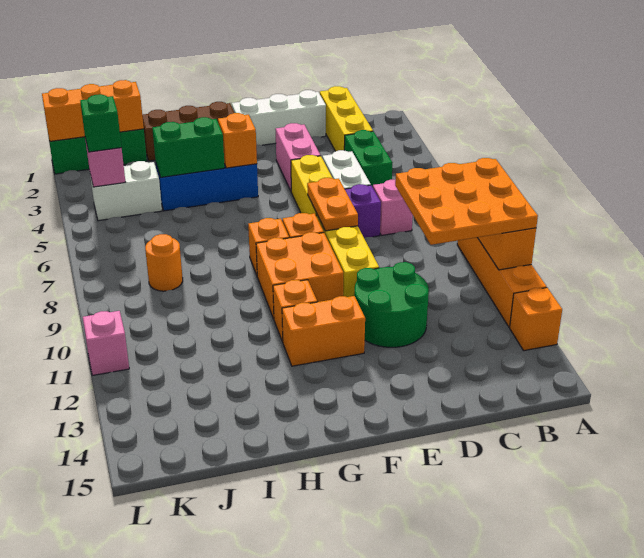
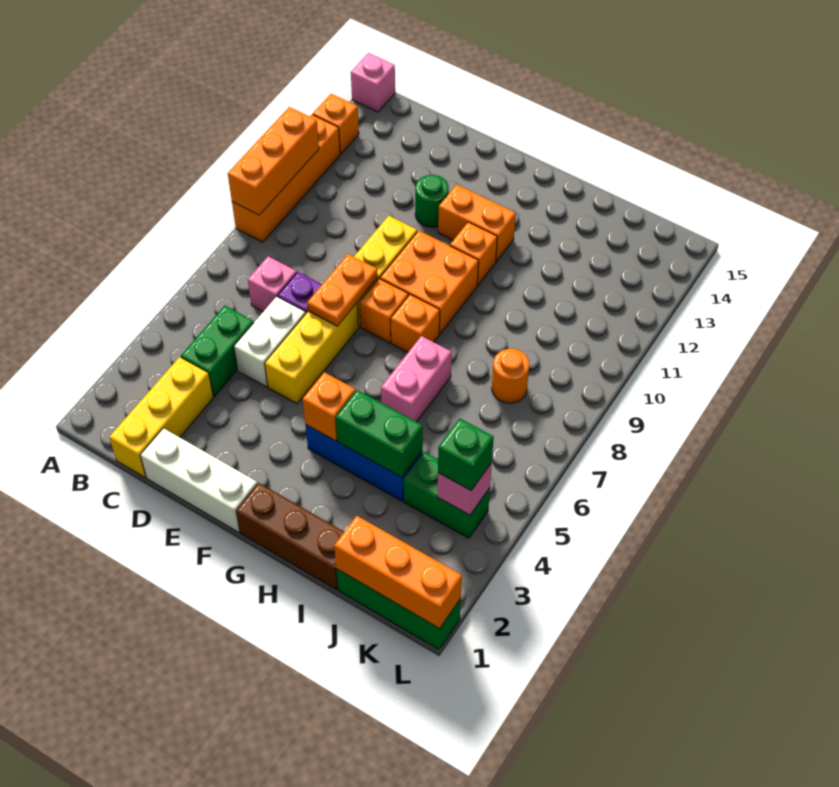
orange plate A9:C11 level 3 -> none
green round brick D11:E12 level 1 -> green round brick E12 level 1
pink brick E3:E4 level 1 -> pink brick H6:H7 level 1
white brick J4:K4 level 1 -> green brick J4:K4 level 1
pink brick L11 level 1 -> pink brick A15 level 1

